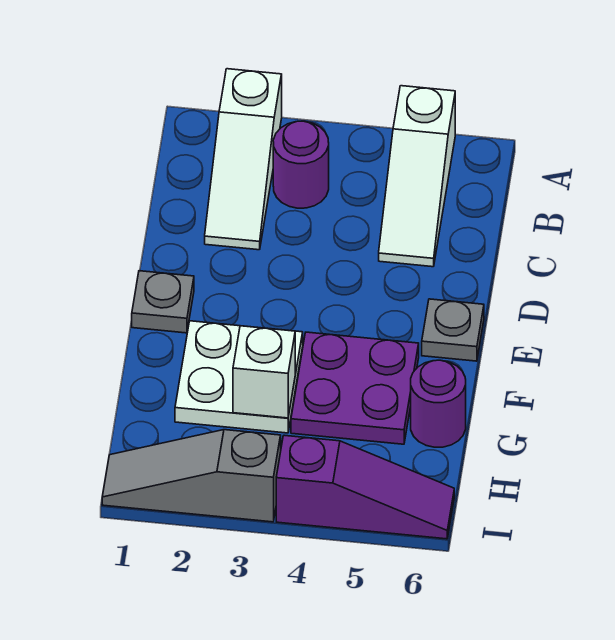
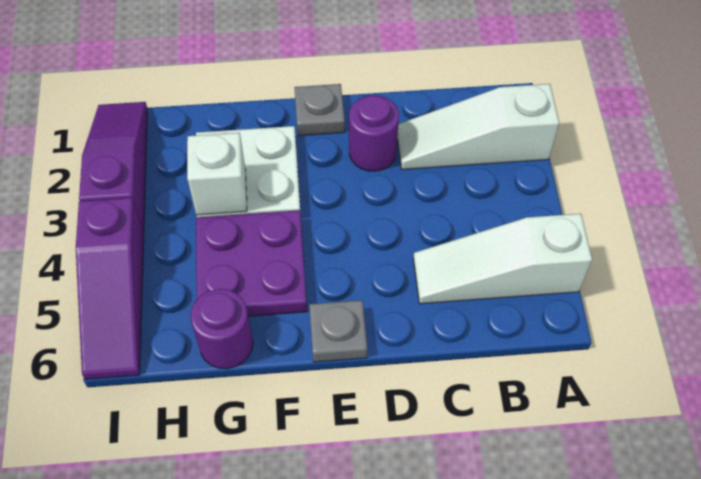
purple round brick B3 level 1 -> purple round brick D2 level 1
grey slope I1:I3 level 1 top 3 -> purple slope I1:I3 level 1 top 3

